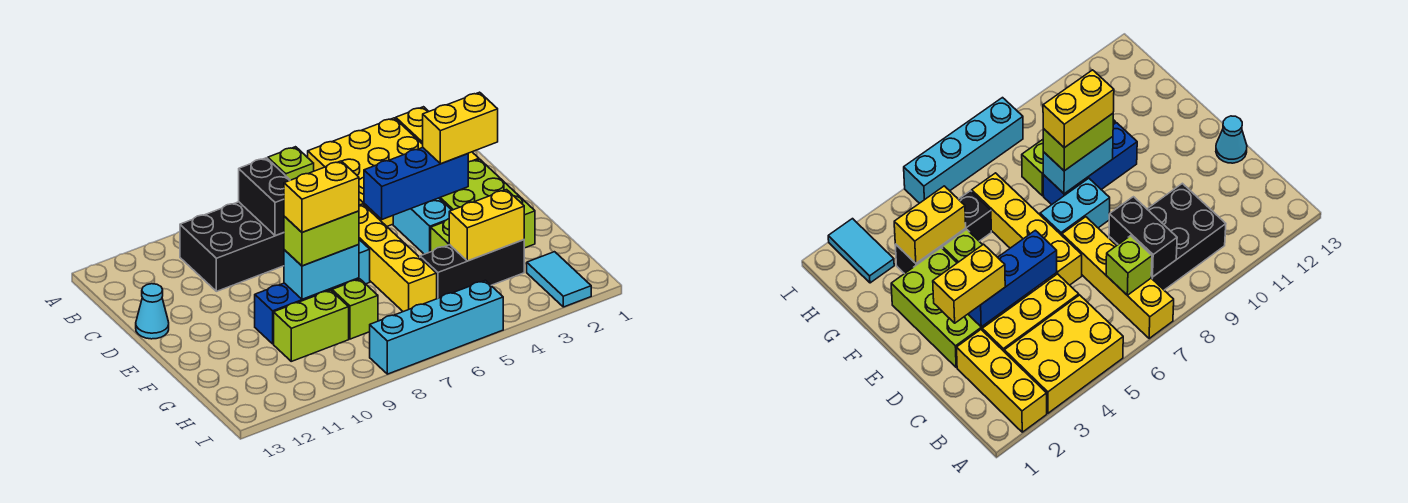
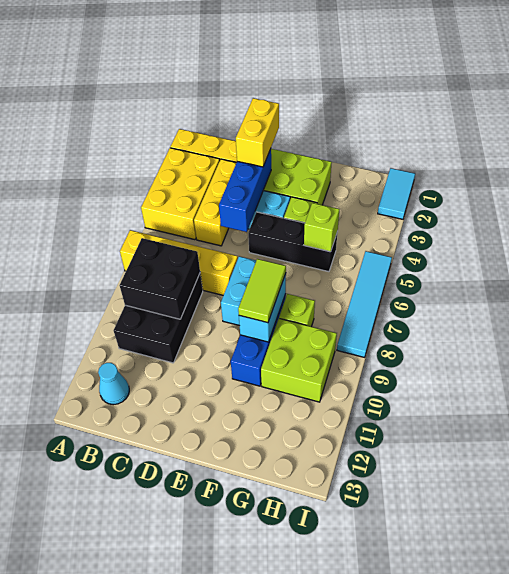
lime brick B7 level 2 -> lime brick G5 level 2
black brick B8:C8 level 2 -> black brick B8:C9 level 2
yellow brick D6:G6 level 1 -> none
cyan cone D13 level 1 -> cyan cone B12 level 1
lime brick F8:F9 level 3 -> lime tile F8:F9 level 3
yellow brick F8:F9 level 4 -> none
black brick G3:G5 level 1 -> black brick E5:G5 level 1
yellow brick G3:G4 level 2 -> none
lime brick G9:G10 level 1 -> lime brick G9:H10 level 1
cyan tile H2:I2 level 1 -> cyan tile I1:I2 level 1
cyan brick I5:I8 level 1 -> cyan tile I5:I8 level 1

